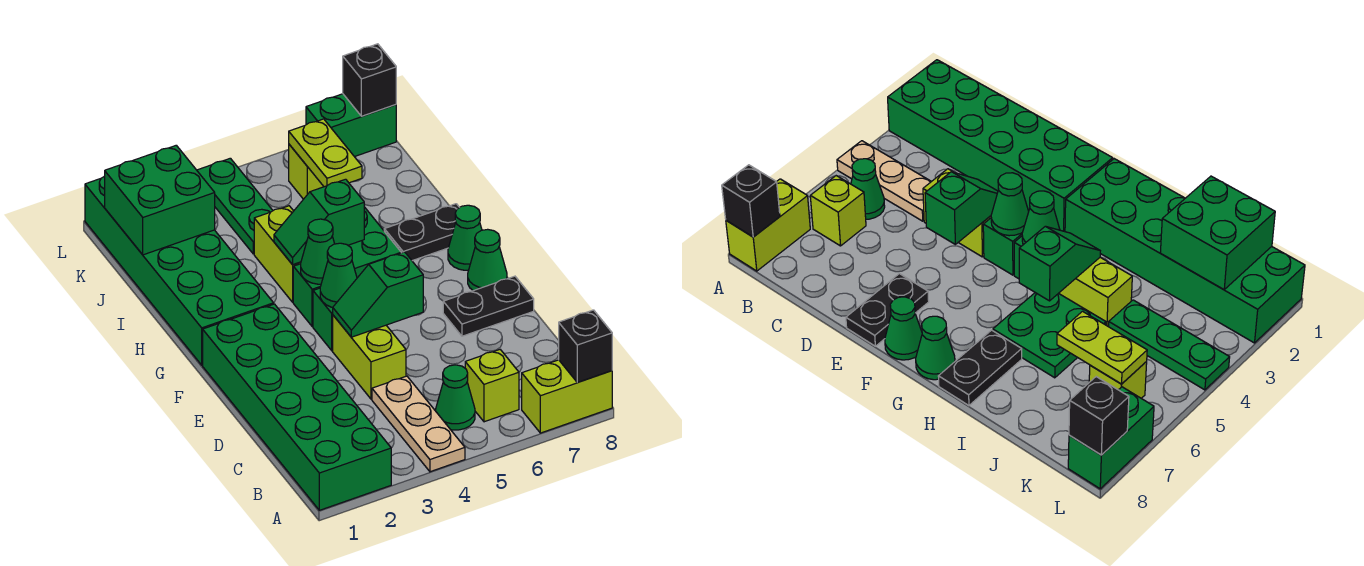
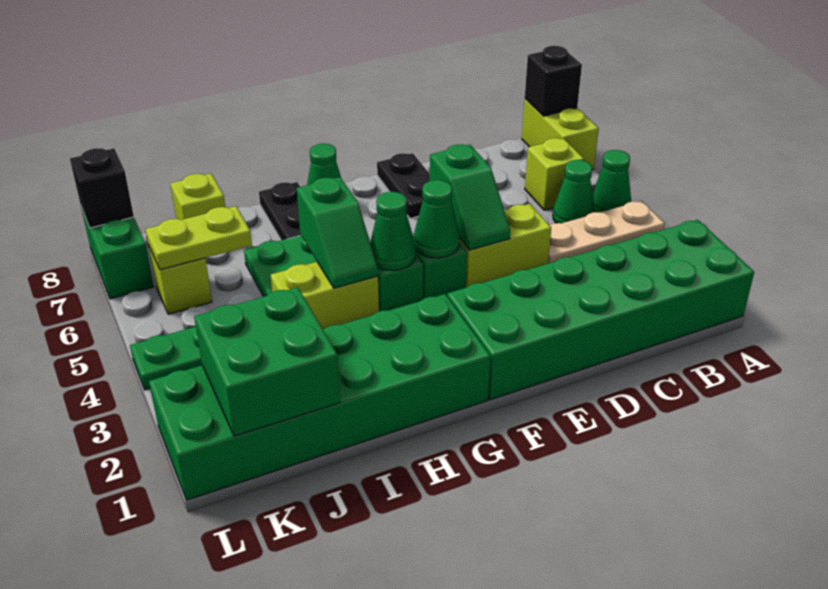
green cone F8 level 1 -> green cone A5 level 1
none -> lime brick J8 level 1

